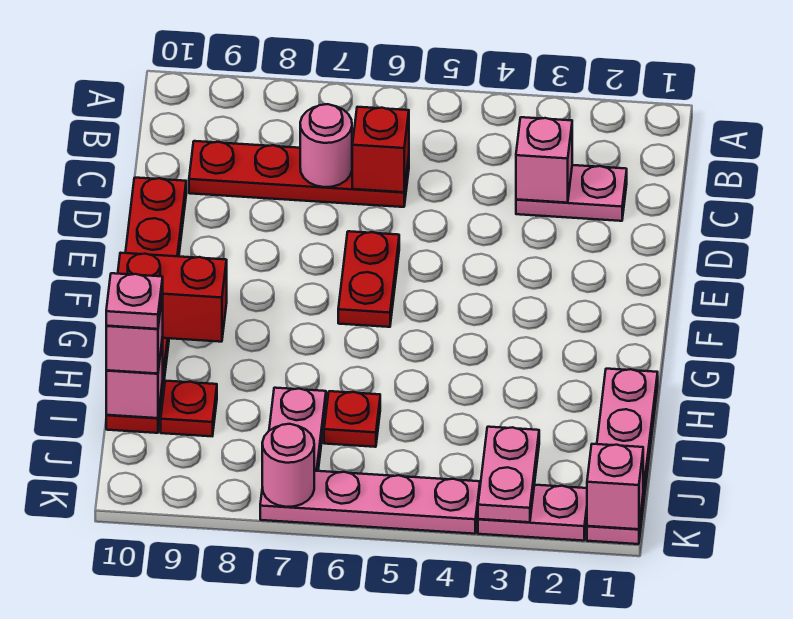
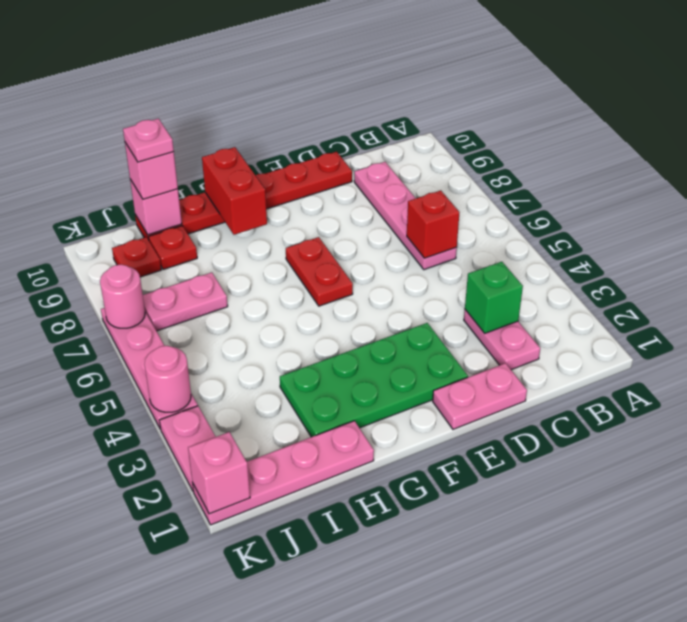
pink brick C3 level 2 -> green brick C3 level 2
red plate C6:C9 level 1 -> pink plate C6:C9 level 1
pink round brick C7 level 2 -> pink round brick K4 level 2
none -> green plate E2:H3 level 1
red plate E6:F6 level 1 -> red plate F6:F7 level 1
red plate I6 level 1 -> red plate J9 level 1
pink plate J3:K3 level 2 -> pink plate D1:E1 level 1

